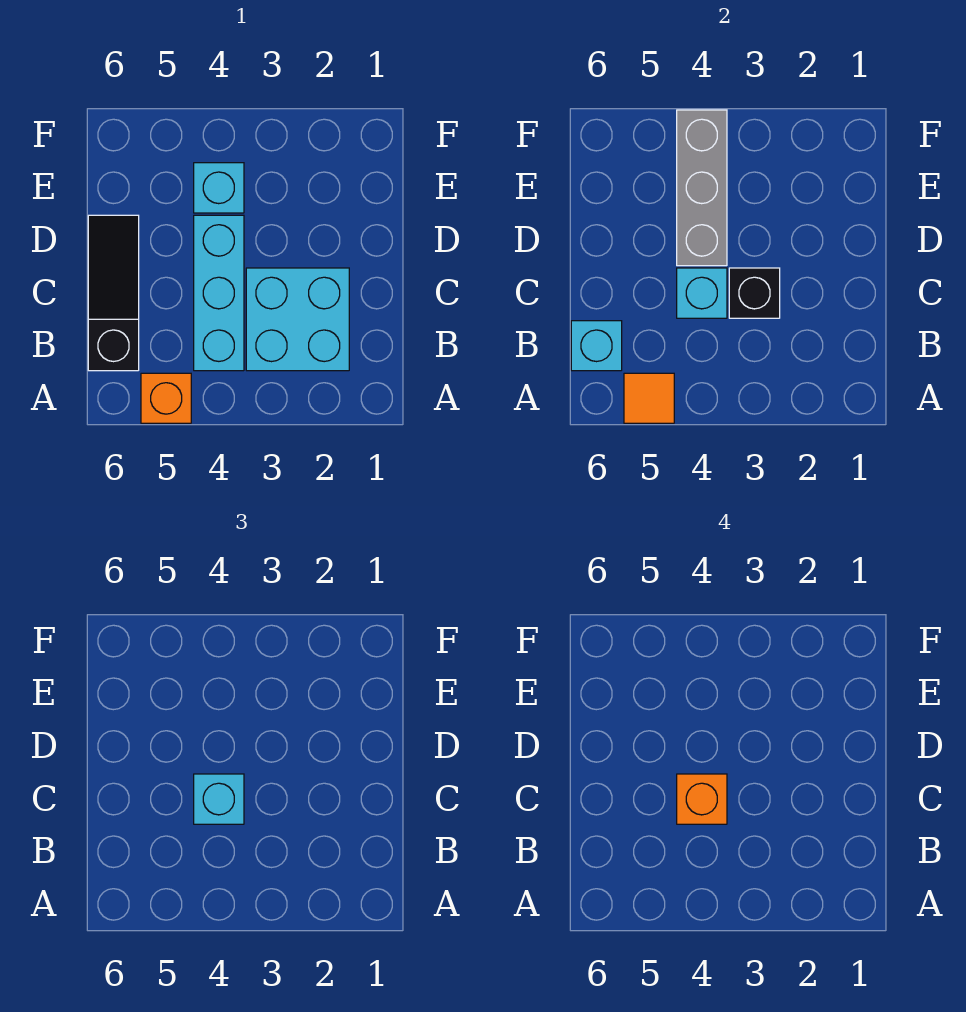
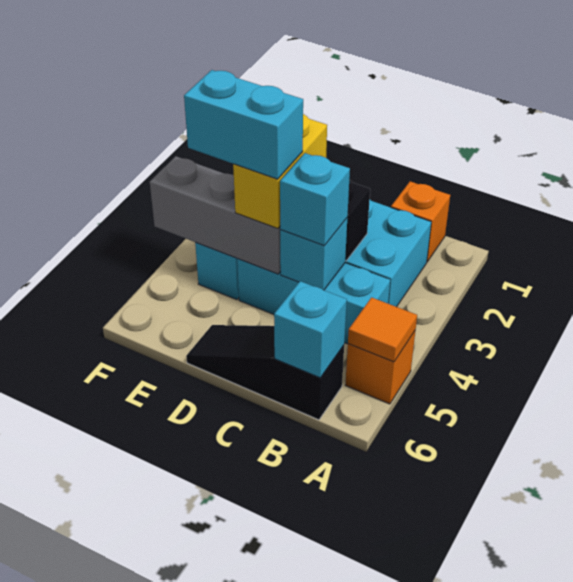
orange brick C4 level 4 -> orange brick B1 level 1
none -> yellow brick D3:D4 level 3
none -> cyan brick D4:E4 level 4

